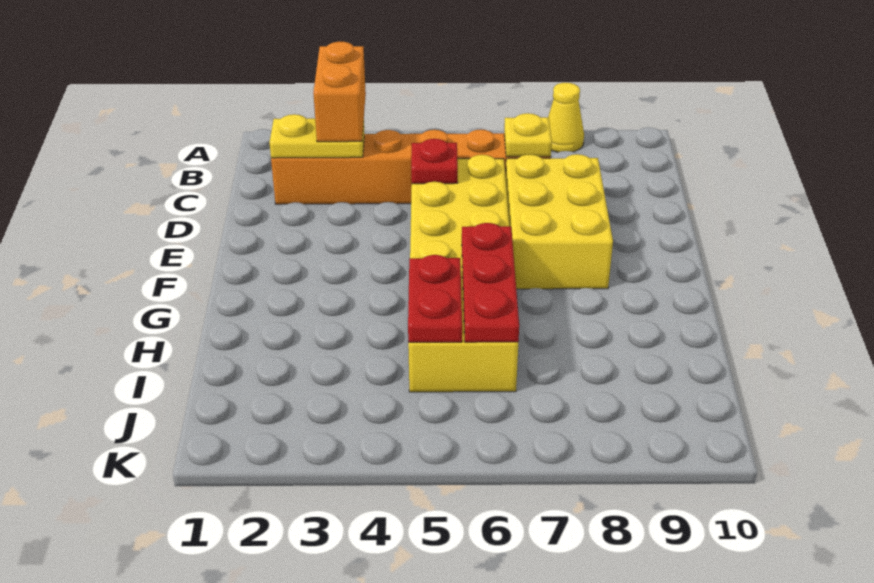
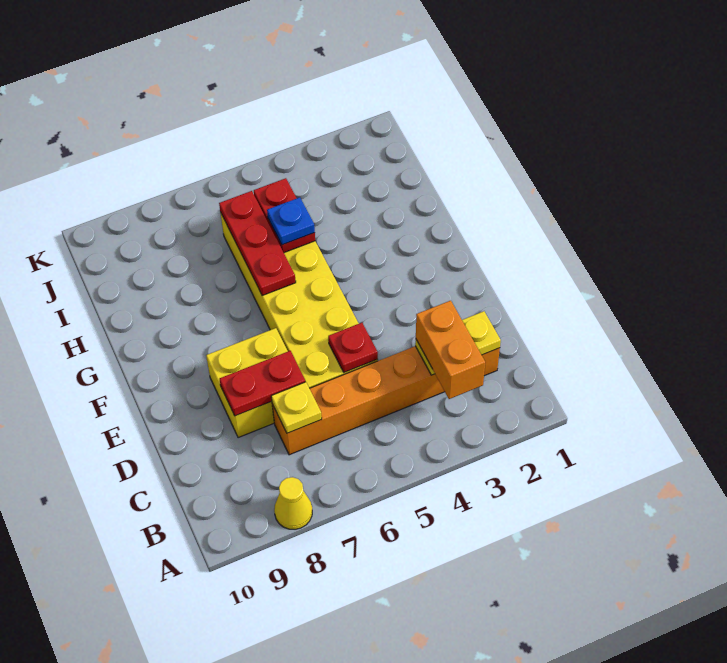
yellow brick D7:F8 level 1 -> yellow brick D7:E8 level 1
none -> red plate D7:D8 level 2
none -> blue plate H5 level 3

